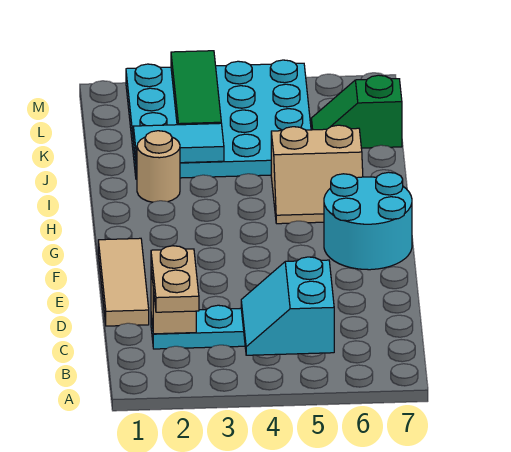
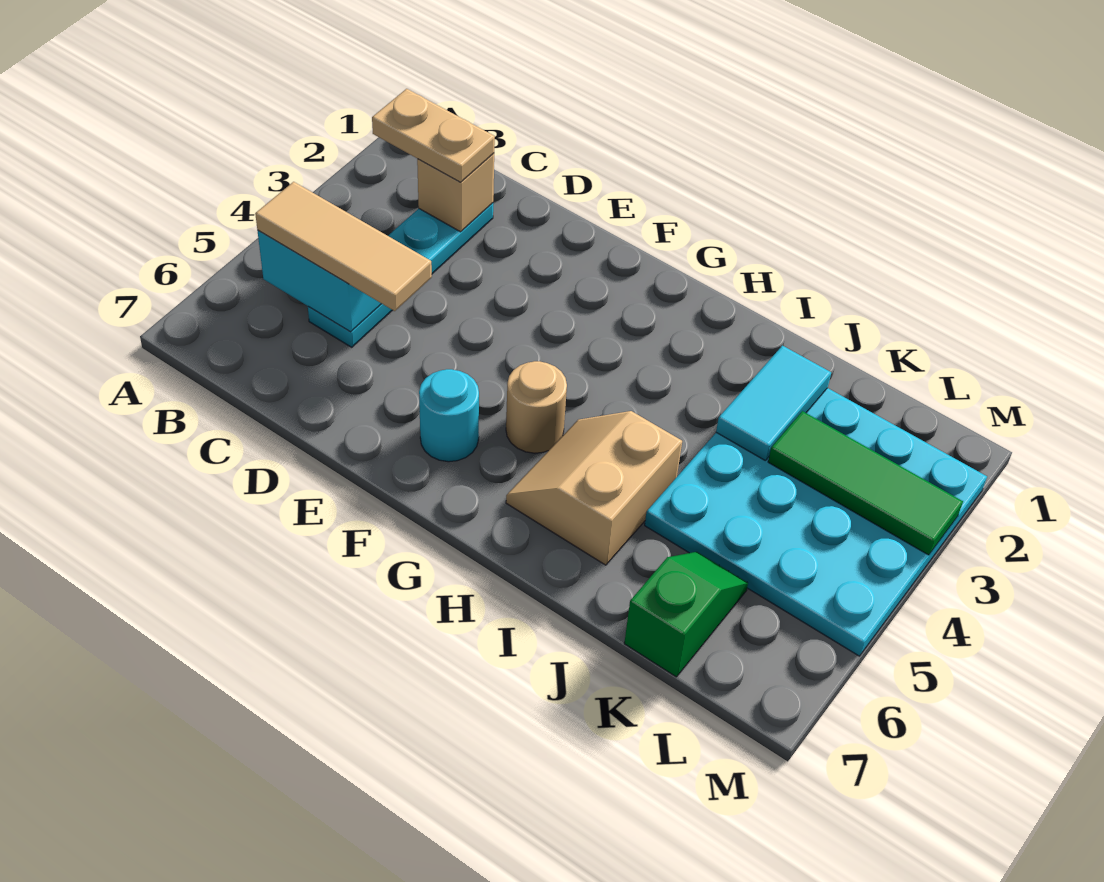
tan tile D1:F1 level 1 -> tan tile B5:D5 level 3
cyan round brick F6:G7 level 1 -> cyan round brick F6 level 1
tan round brick I2 level 1 -> tan round brick G5 level 1

